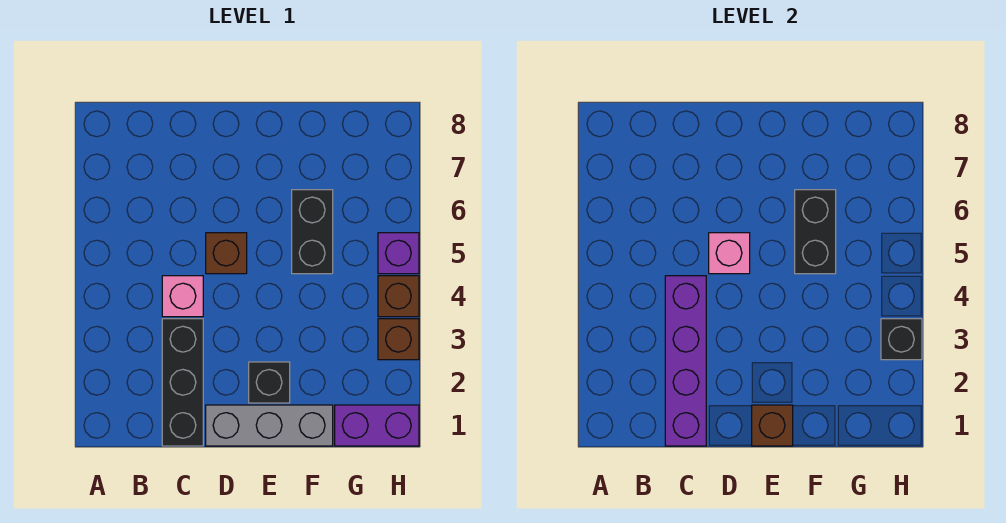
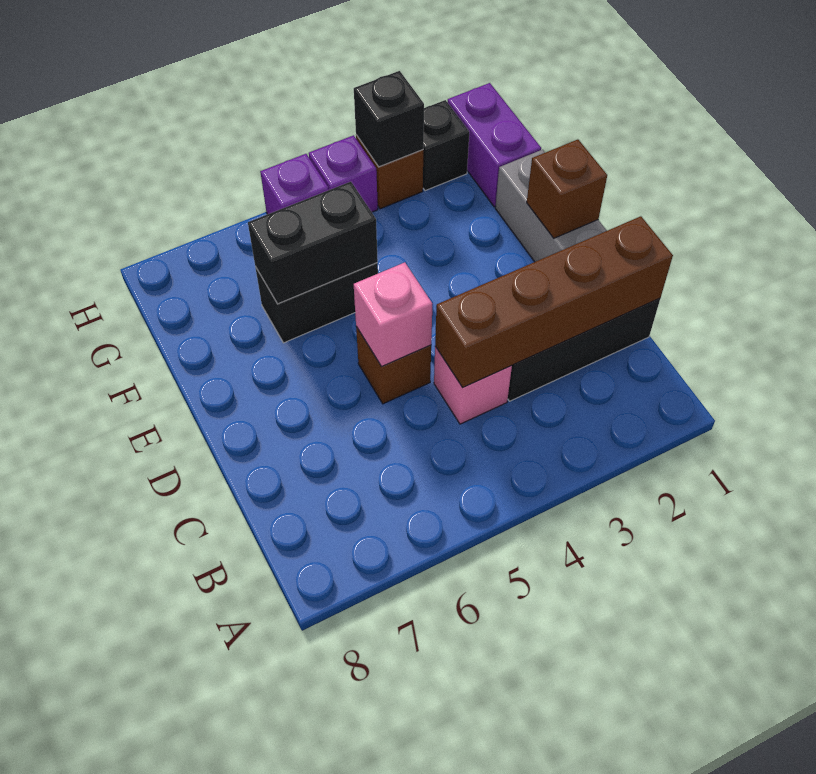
purple brick C1:C4 level 2 -> brown brick C1:C4 level 2
black brick E2 level 1 -> black brick H2 level 1
brown brick H4 level 1 -> purple brick H4 level 1

